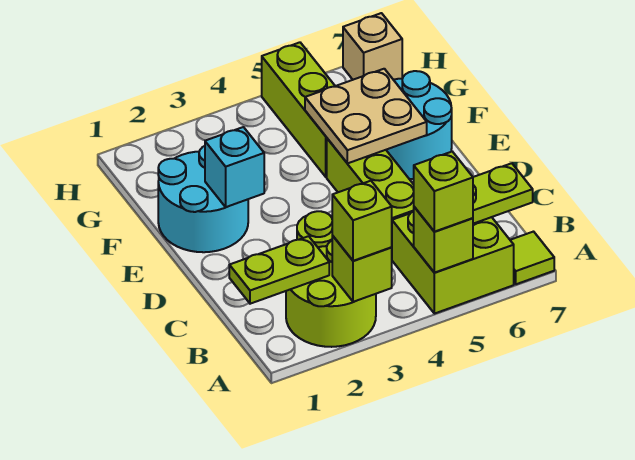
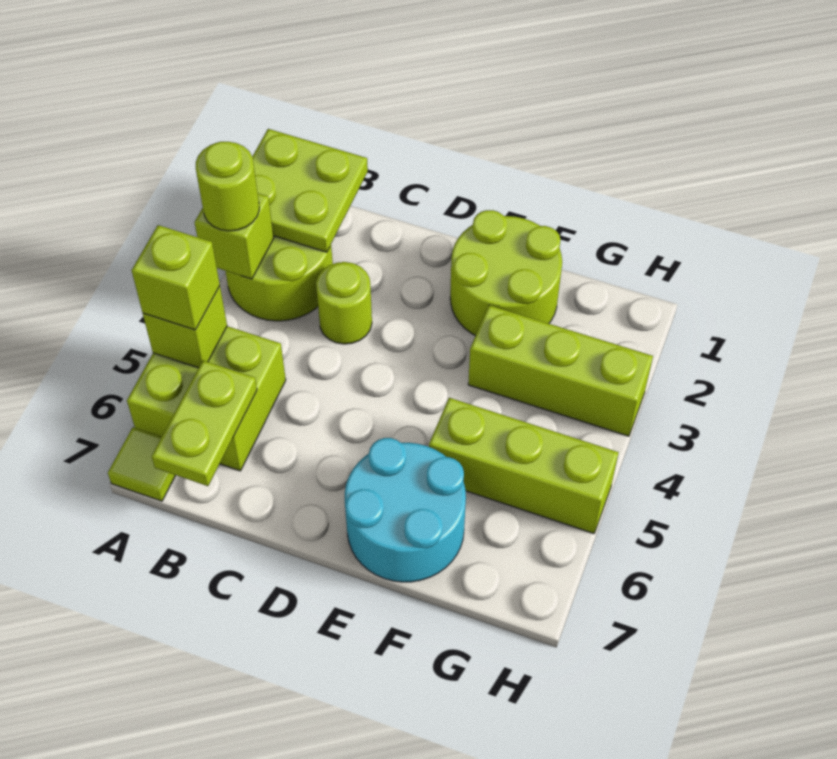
lime brick A3 level 3 -> lime round brick A3 level 3
lime plate B1:B2 level 2 -> lime plate A1:B2 level 2
lime brick C5:E5 level 1 -> lime brick F3:H3 level 1
cyan round brick E1:F2 level 1 -> lime round brick E1:F2 level 1
cyan brick E2 level 2 -> none
tan plate E5:F6 level 2 -> none
tan brick H7 level 1 -> none

